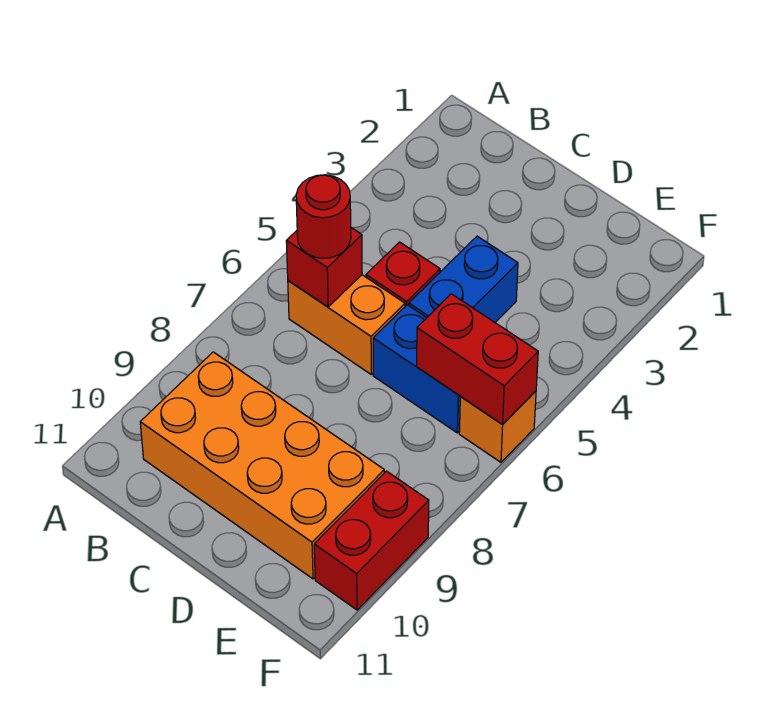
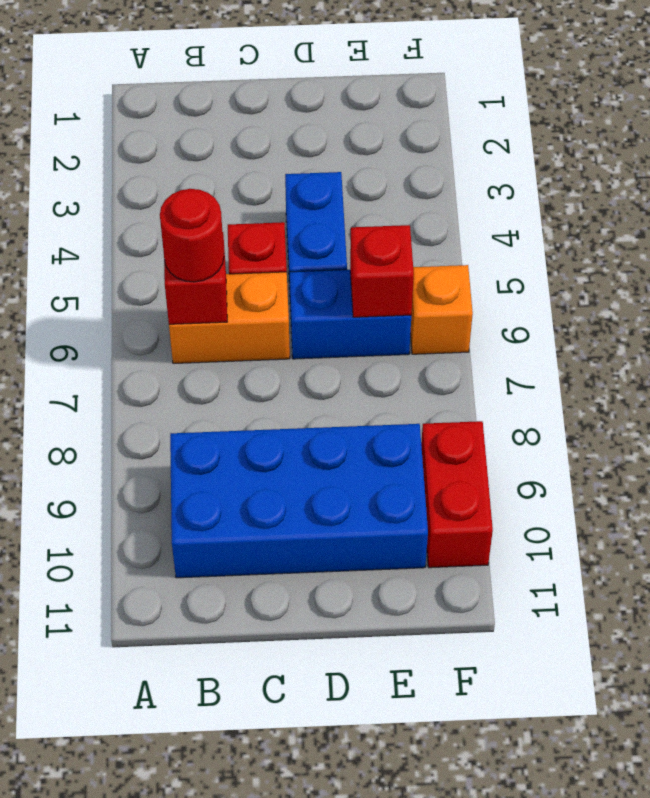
orange brick B9:E10 level 1 -> blue brick B9:E10 level 1
red brick E6:F6 level 2 -> red brick E6 level 2

